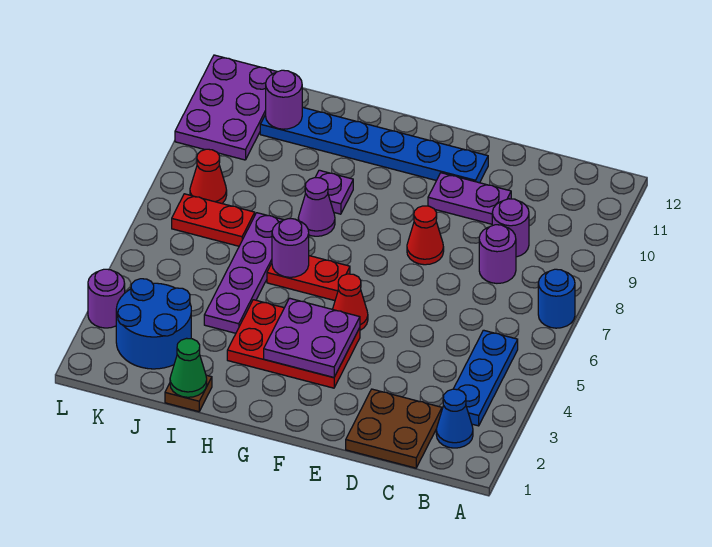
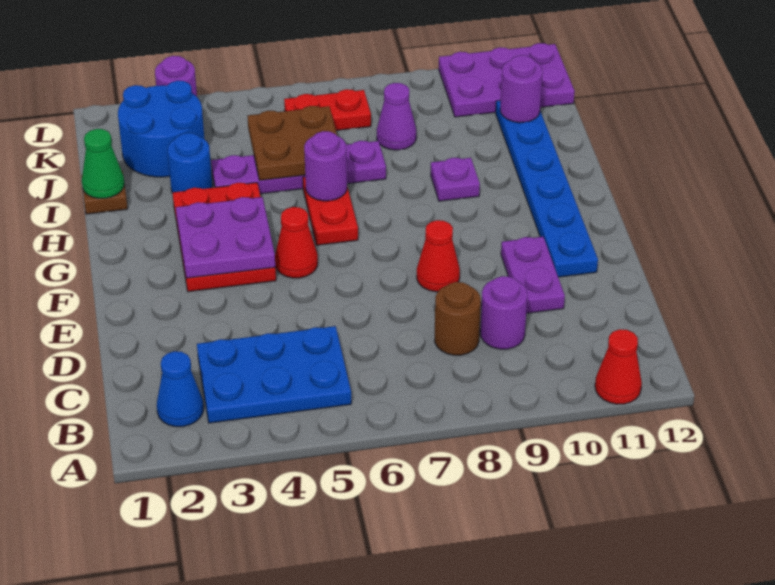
blue round brick A7 level 1 -> blue round brick I3 level 1
blue plate B3:B5 level 1 -> blue plate B3:C5 level 1
brown plate C1:D2 level 1 -> brown plate I5:J6 level 2
purple round brick C8 level 1 -> brown round brick C8 level 1
purple cone H8 level 1 -> purple cone J8 level 1
red plate J7:K7 level 1 -> red plate K6:K7 level 1
red cone K8 level 1 -> red cone A11 level 1

